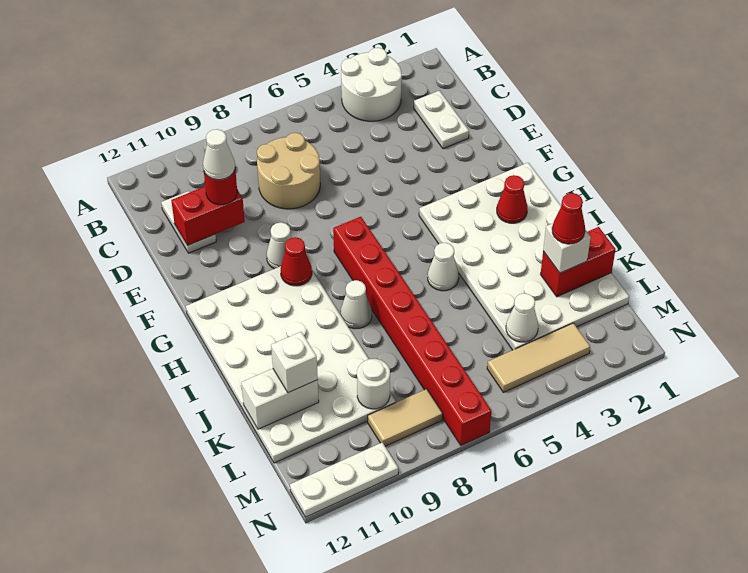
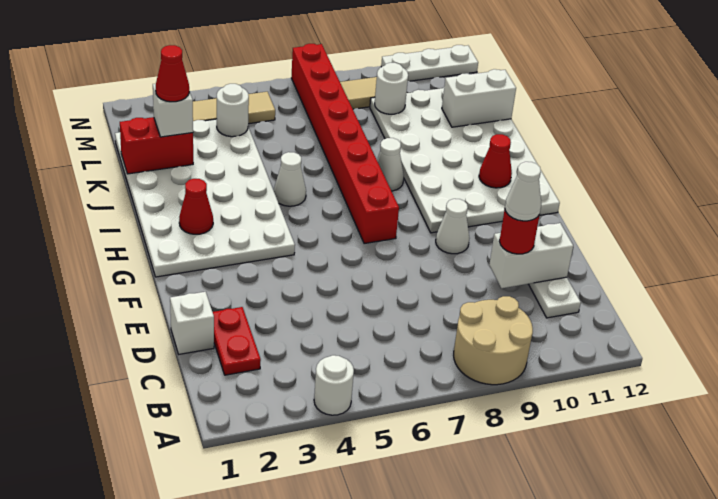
white round brick A3:B4 level 1 -> white round brick A4 level 1
white plate C2:D2 level 1 -> red plate C2:D2 level 1
tan round brick C7:D8 level 1 -> tan round brick A8:B9 level 1
red brick D10:D11 level 2 -> white brick D10:D11 level 2
red cone G9 level 2 -> red cone H11 level 2
white brick K11 level 3 -> white brick D1 level 1
white cone L4 level 2 -> white round brick L4 level 2

